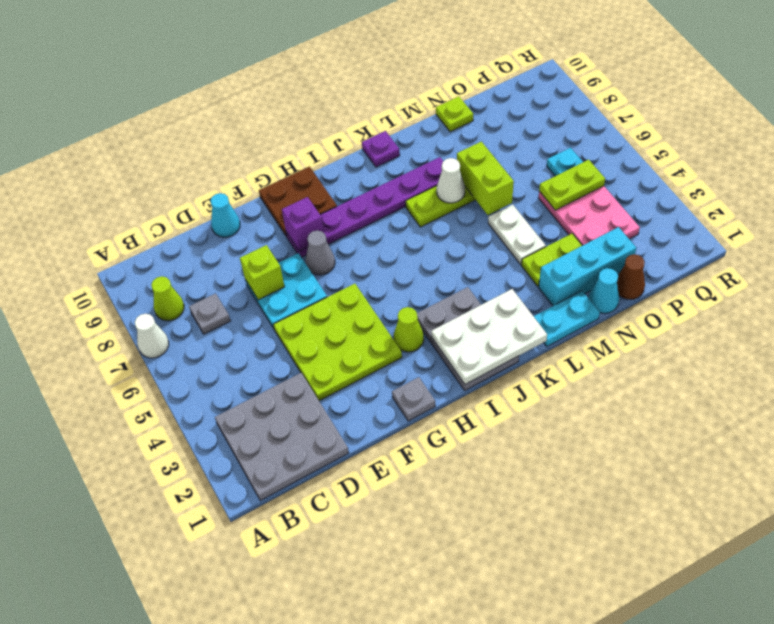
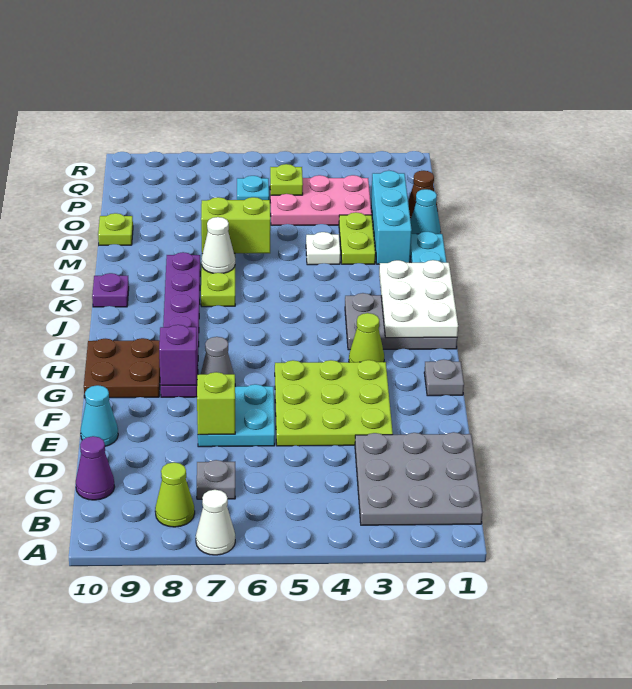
none -> purple cone C10 level 1
white plate M4:M5 level 1 -> white plate M4 level 1
lime plate O5:P5 level 2 -> lime plate P5 level 2

